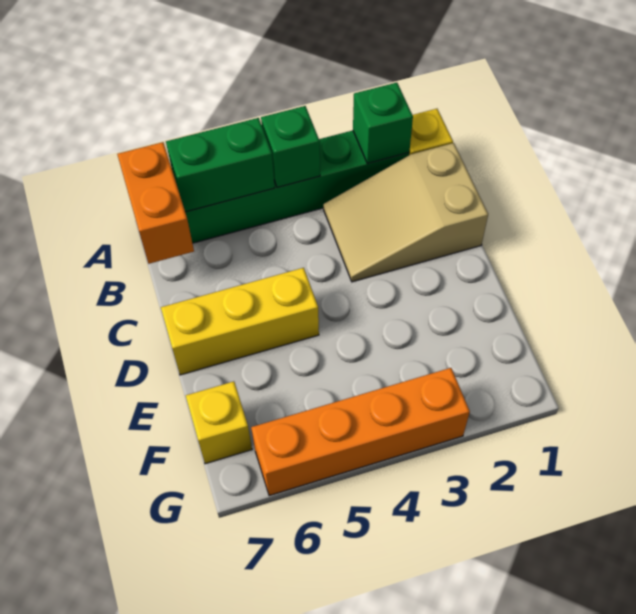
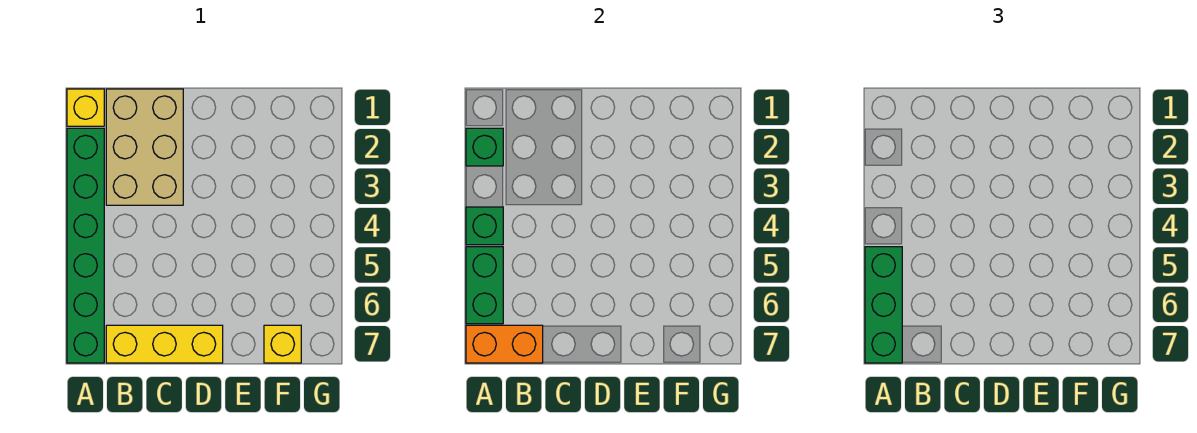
none -> green brick A5:A7 level 3
tan slope B1:C3 level 1 top 1 -> tan brick B1:C3 level 1
yellow brick D5:D7 level 1 -> yellow brick B7:D7 level 1
orange brick G3:G6 level 1 -> none

